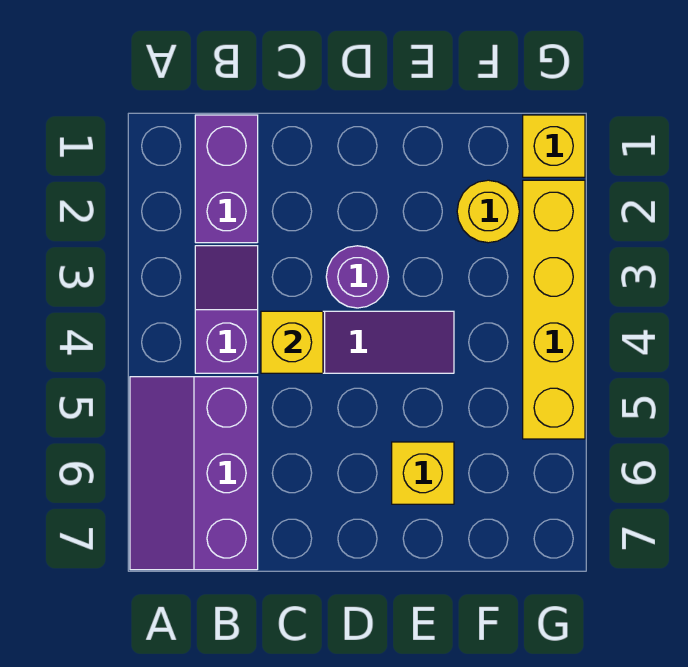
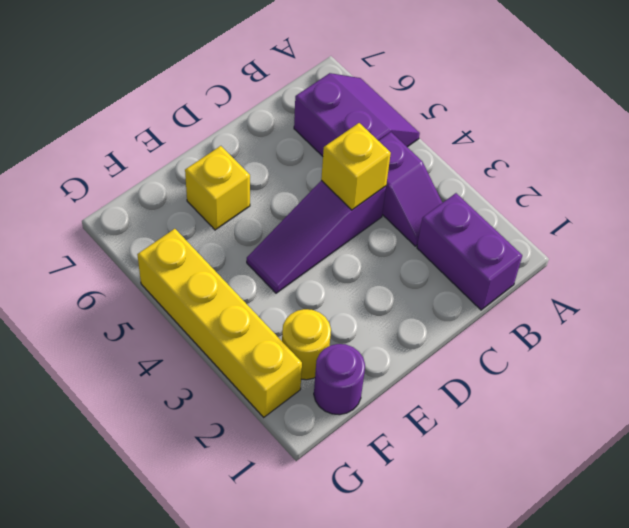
purple slope A5:B7 level 1 top B -> purple slope A5:B6 level 1 top B
purple round brick D3 level 1 -> purple round brick F1 level 1
yellow brick G1 level 1 -> none

